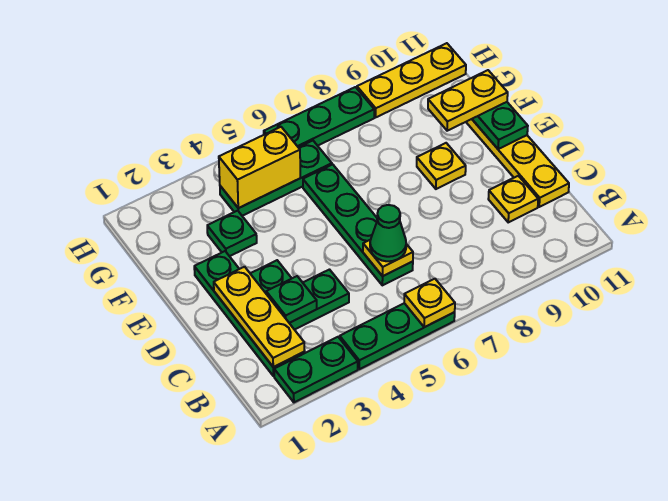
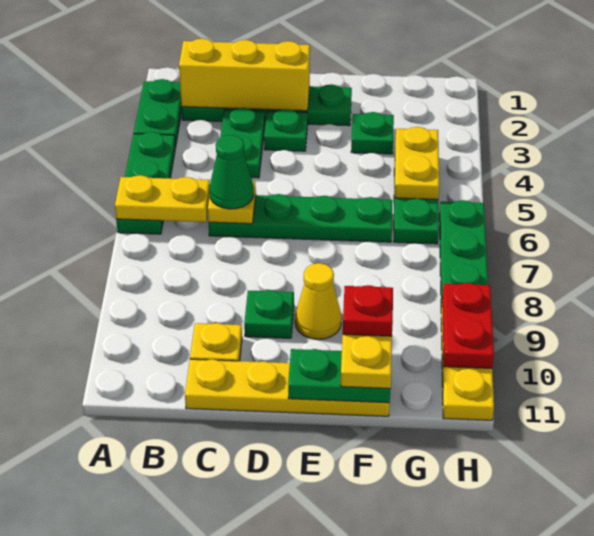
yellow plate A6 level 2 -> yellow plate A6:B6 level 2
yellow plate B2:D2 level 2 -> yellow brick B2:D2 level 2
green plate C3 level 2 -> green plate D9 level 1
yellow plate E9 level 1 -> yellow cone E9 level 1
none -> red plate F10 level 4
yellow brick G4:G5 level 2 -> yellow plate G4:G5 level 2
none -> red plate H9:H10 level 2

